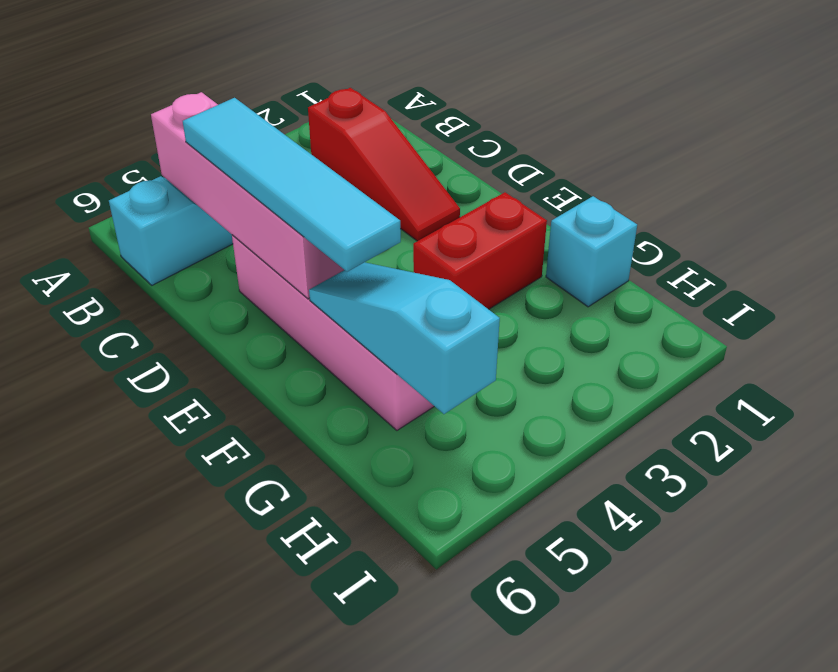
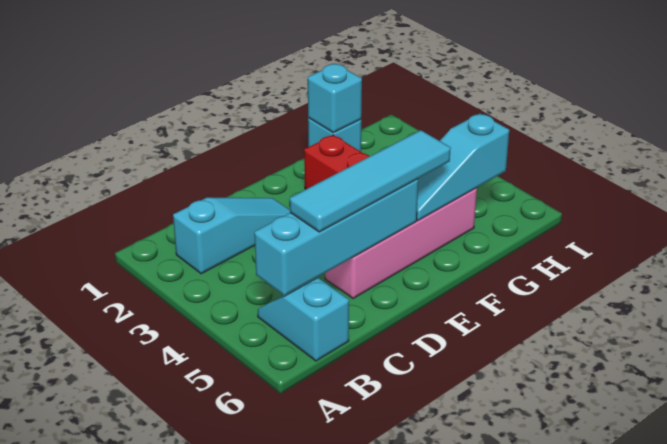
red slope B2:D2 level 1 top B -> cyan slope B2:D2 level 1 top B
pink brick B5:E5 level 2 -> cyan brick B5:E5 level 2
none -> cyan brick G1 level 2

